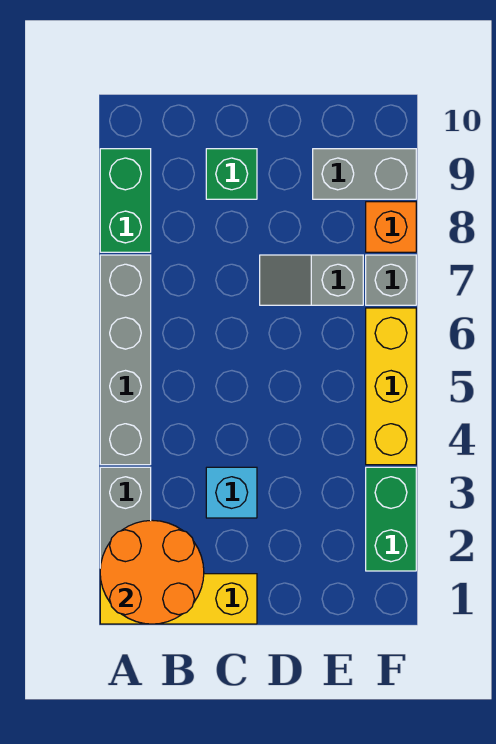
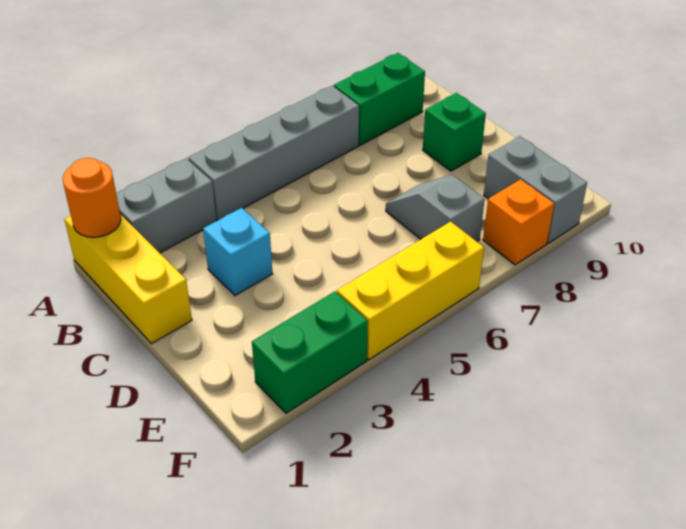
orange round brick A1:B2 level 2 -> orange round brick A1 level 2
grey brick F7 level 1 -> none

